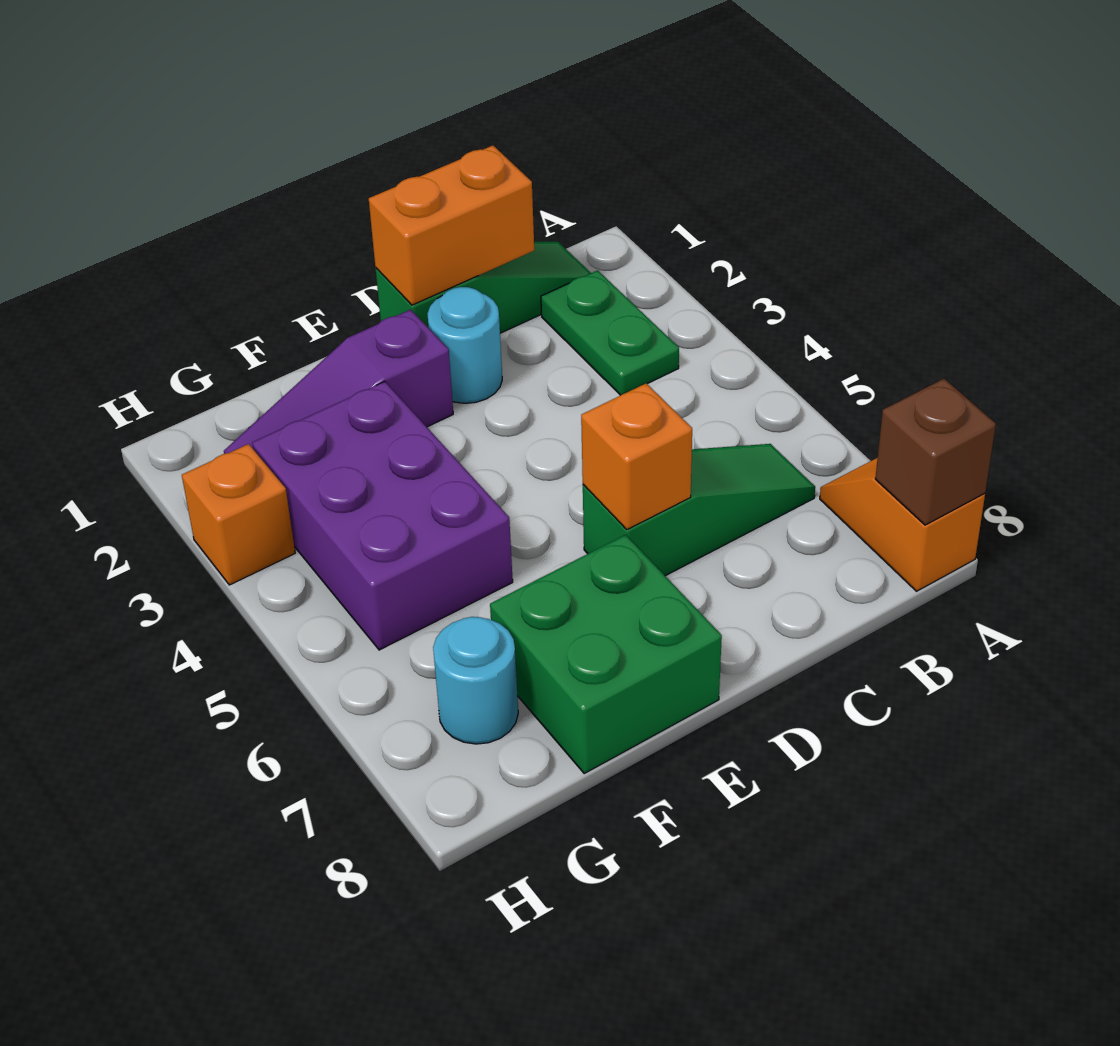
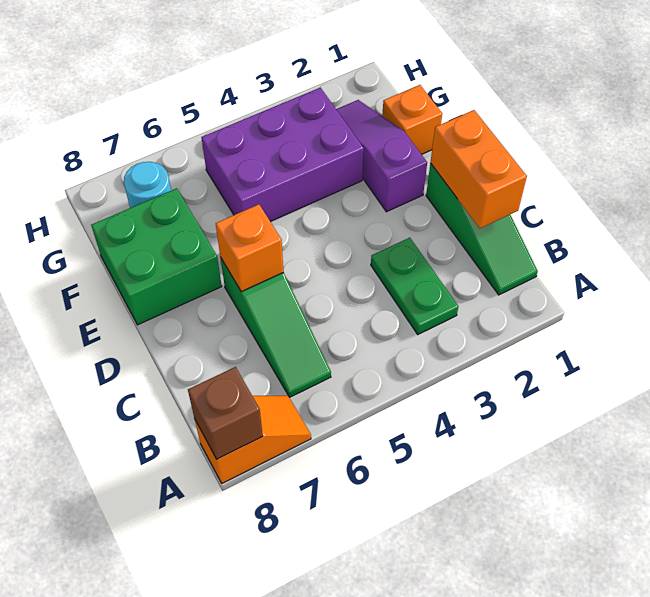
green plate B2:B3 level 1 -> green plate B3:C3 level 1
cyan round brick D2 level 1 -> none
orange brick H3 level 1 -> orange brick F1 level 1

